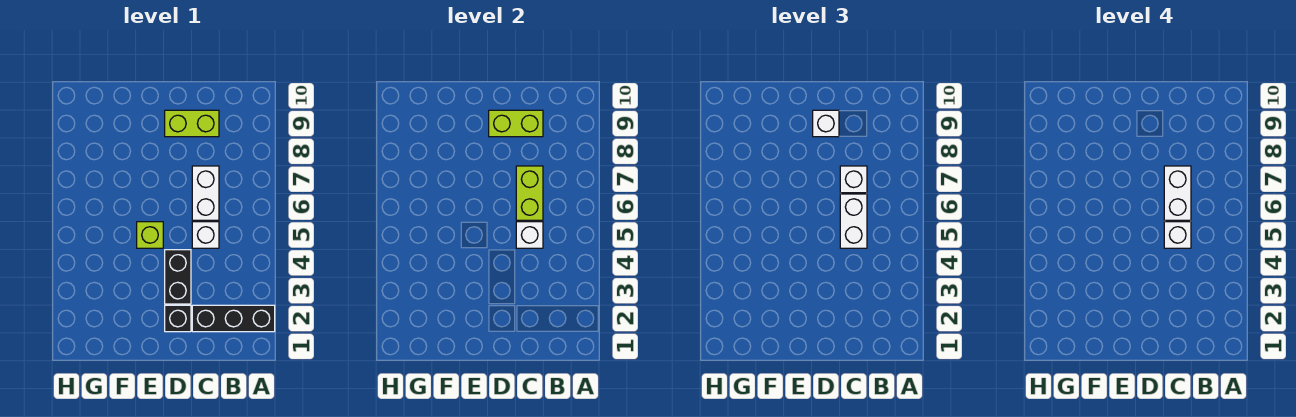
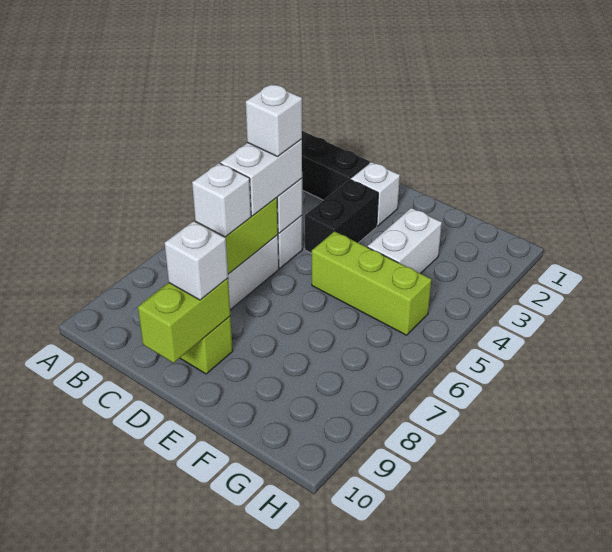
white brick C6:C7 level 4 -> white brick F3:F4 level 1
lime brick C9:D9 level 2 -> lime brick D9:D10 level 2
black brick D2 level 1 -> white brick D2 level 1
lime brick E5 level 1 -> lime brick E5:G5 level 1

